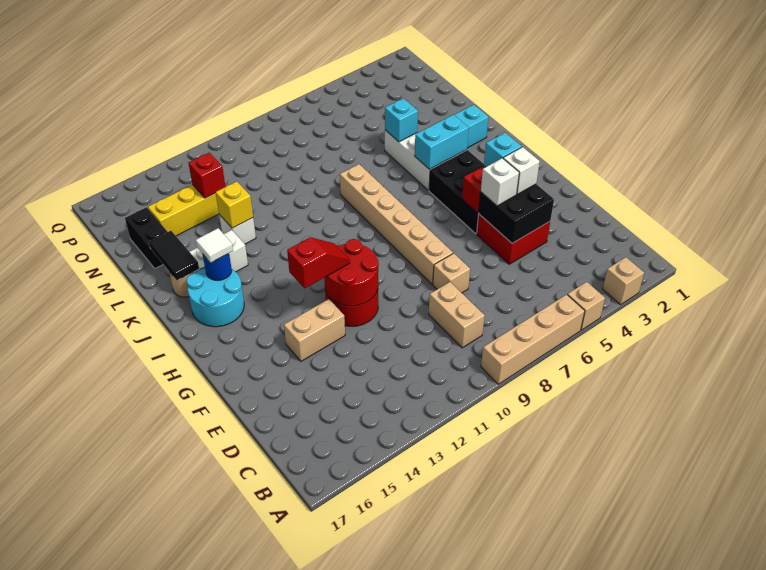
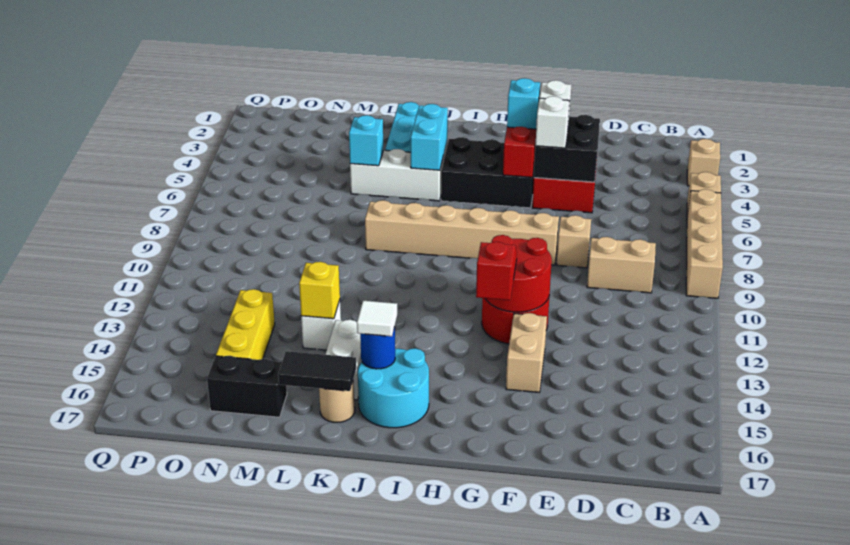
red brick N13 level 2 -> none

